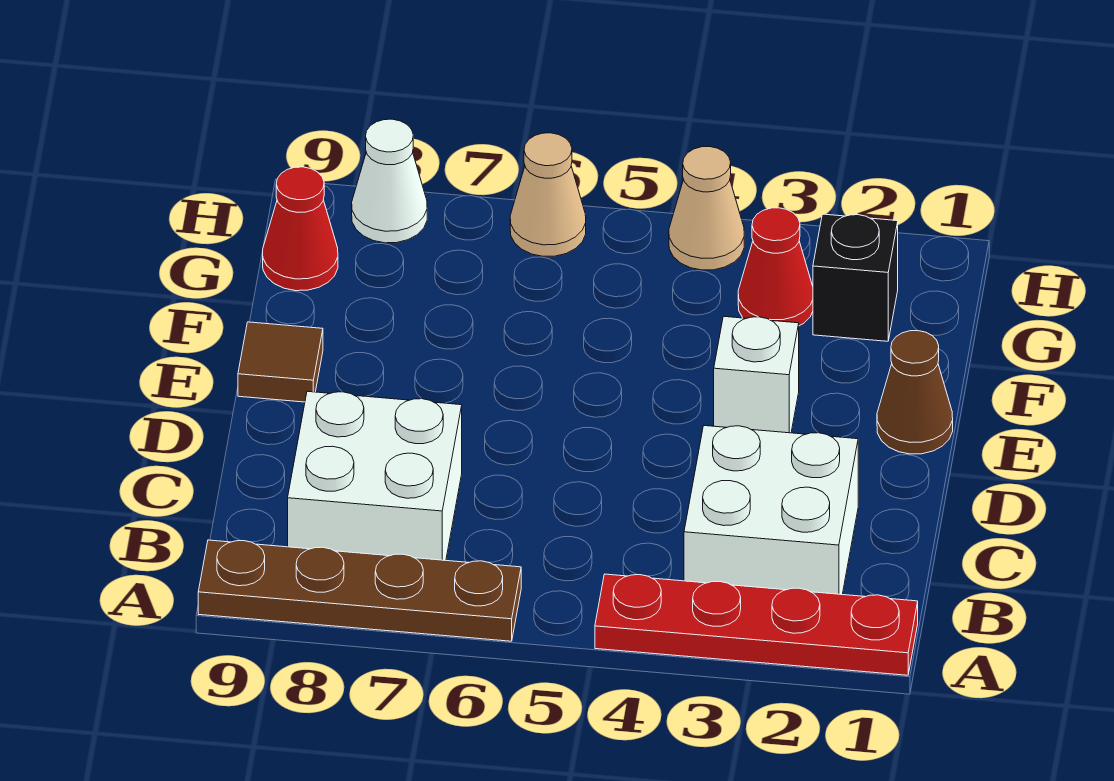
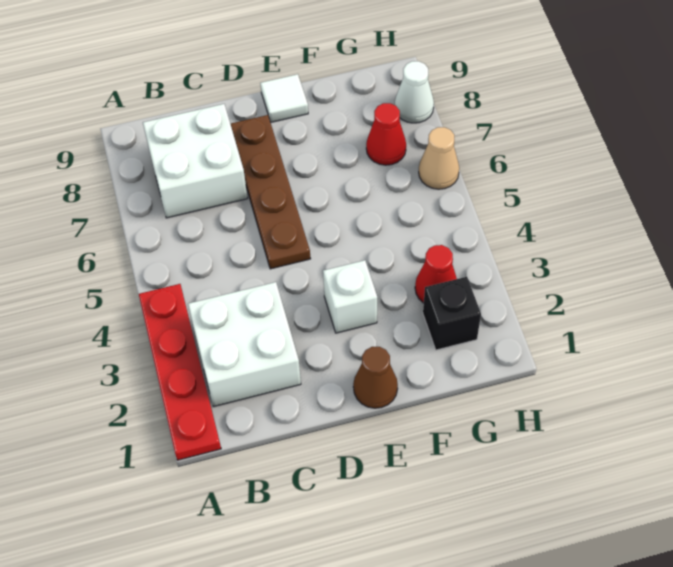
brown plate A6:A9 level 1 -> brown plate D5:D8 level 1
brown tile E9 level 1 -> white tile E9 level 1
red cone G9 level 1 -> red cone G7 level 1
tan cone H4 level 1 -> none

